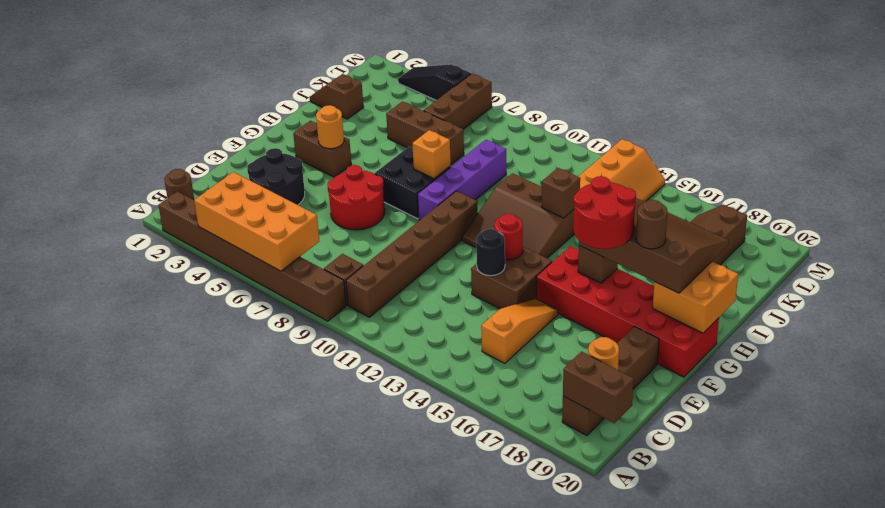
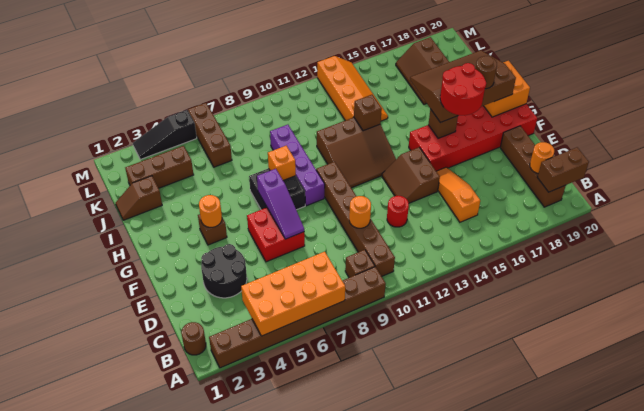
none -> orange round brick D10 level 2
red round brick E6:F7 level 1 -> red brick E6:F7 level 1
none -> purple slope E7:G7 level 2 top G
brown brick E13:F14 level 1 -> brown slope E13:F14 level 1 top 14
black round brick E13 level 2 -> none
red round brick F13 level 2 -> red round brick D12 level 1
brown brick G3:G4 level 1 -> brown brick G4 level 1
brown brick J5:J7 level 1 -> brown brick K2:K4 level 1

